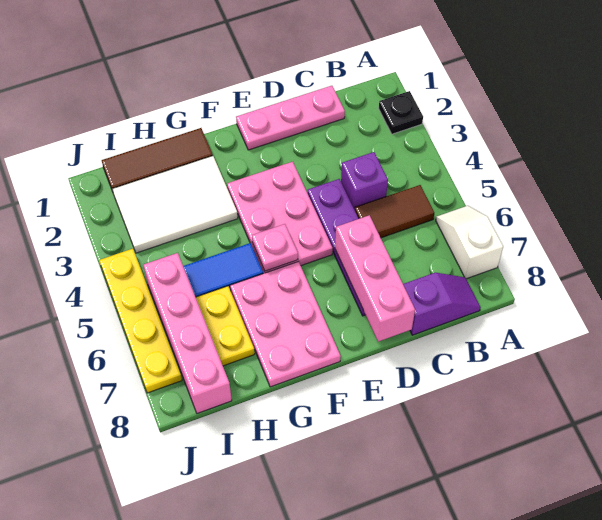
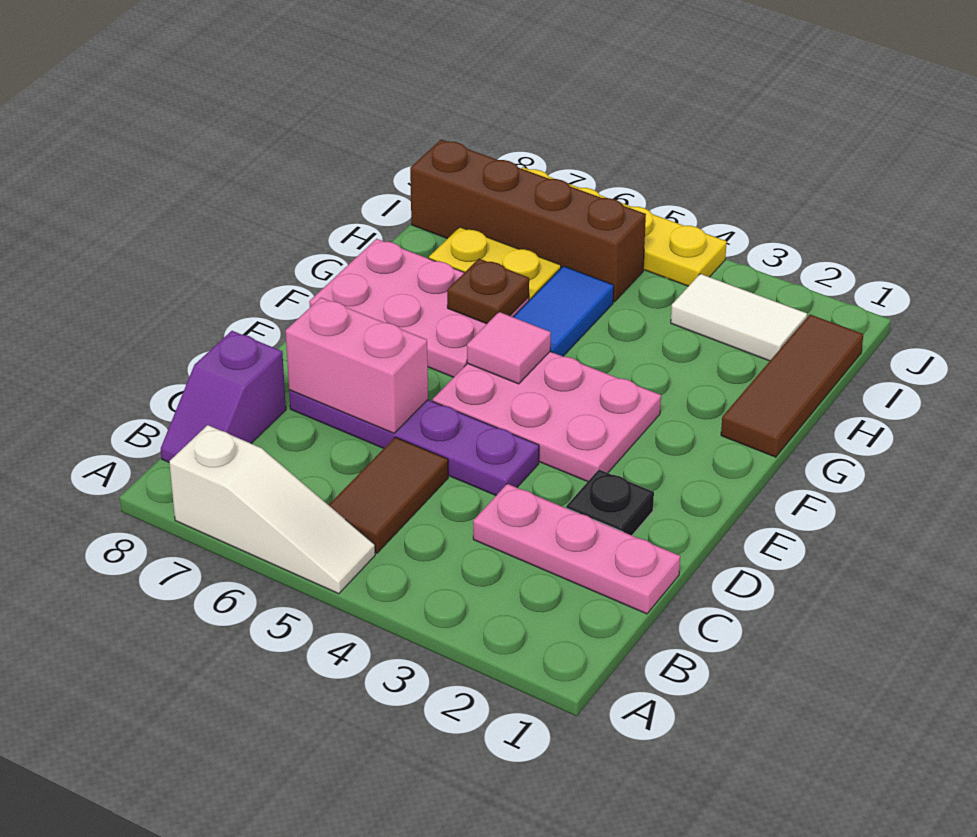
black plate A2 level 1 -> black plate D2 level 1
white slope A6:A7 level 1 top 7 -> white slope A5:A7 level 1 top 7
pink plate C1:E1 level 1 -> pink plate C1:C3 level 1
purple brick C4 level 1 -> none
pink brick D6:D8 level 2 -> pink brick D6:D7 level 2
pink plate F5 level 2 -> pink tile F5 level 2
white tile G2:I3 level 1 -> white tile I2:I3 level 1
none -> brown plate G6 level 2
pink brick I5:I8 level 1 -> brown brick I5:I8 level 1

